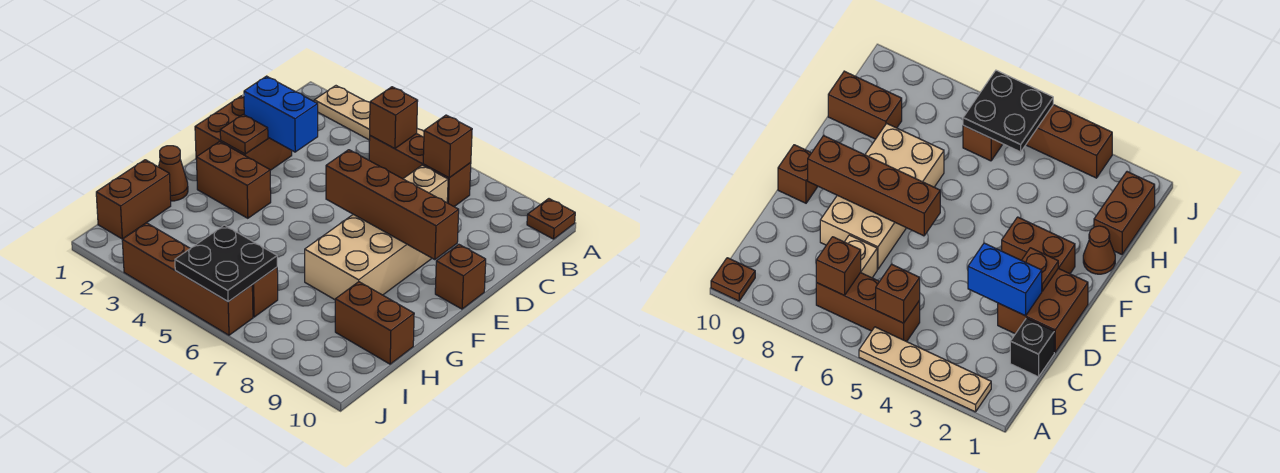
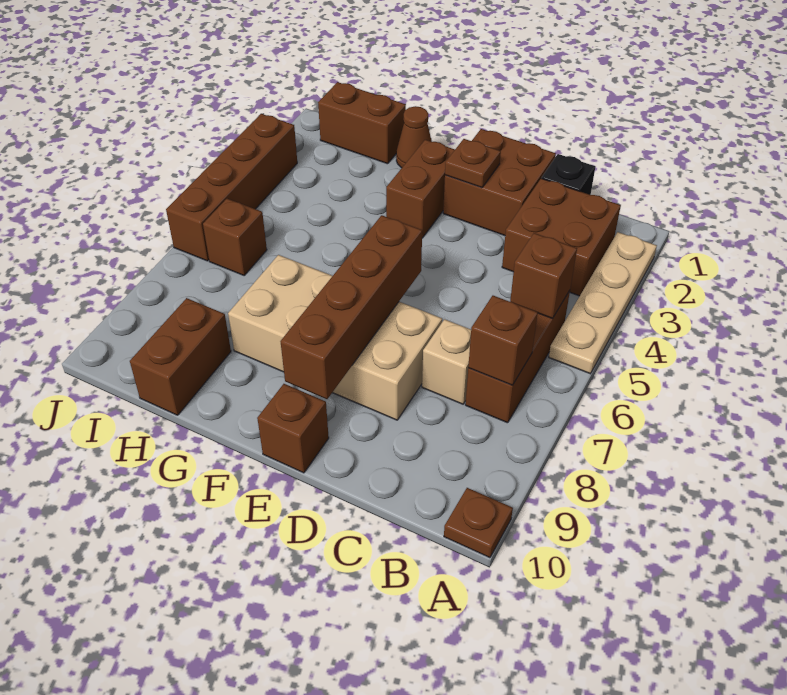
none -> brown brick B2:C3 level 1
blue brick D2:D3 level 2 -> none
black plate I5:J6 level 2 -> none

